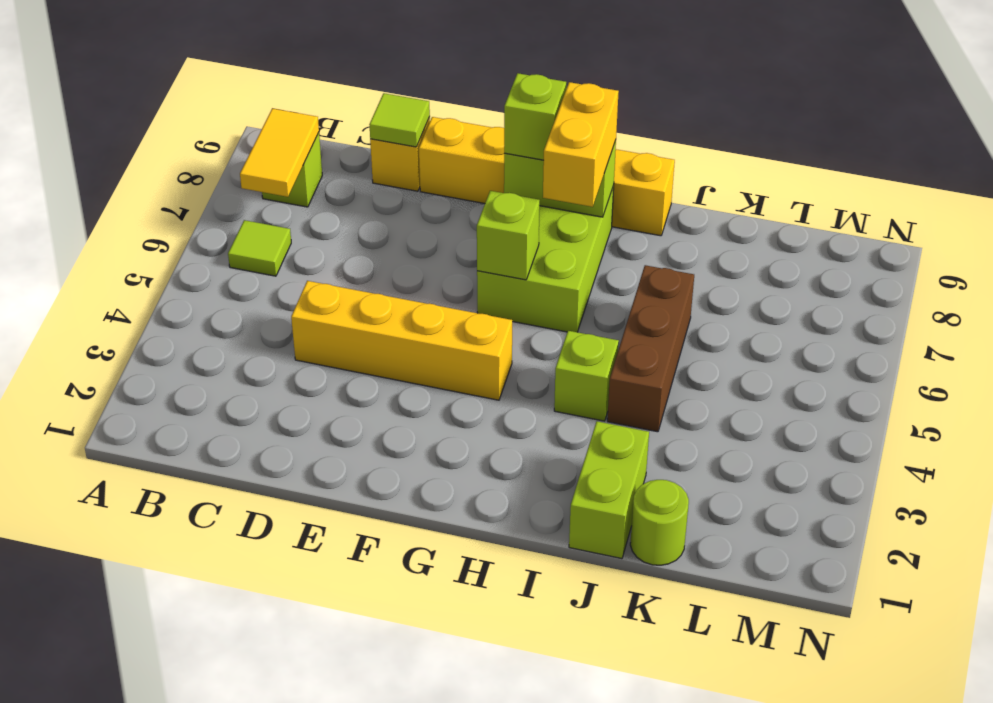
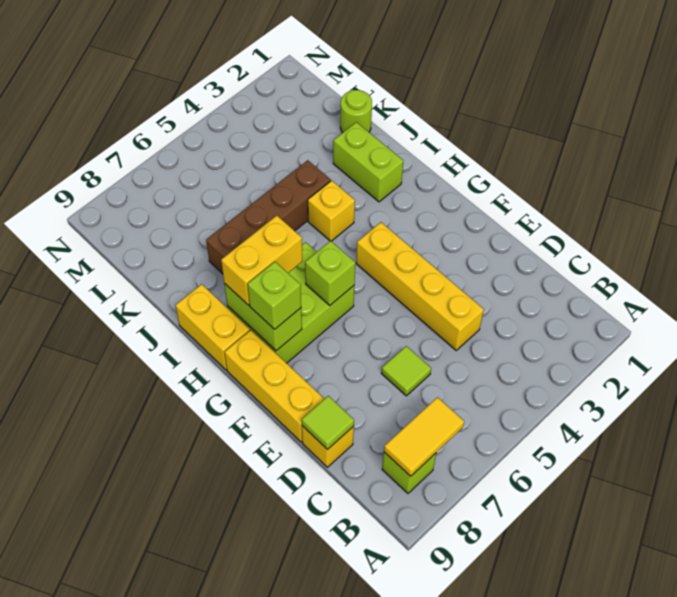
lime tile B6 level 1 -> lime tile D6 level 1
lime brick I4 level 1 -> yellow brick I4 level 1
lime brick J1:J2 level 1 -> lime brick I2:J2 level 1
brown brick J4:J6 level 1 -> brown brick J4:J7 level 1

